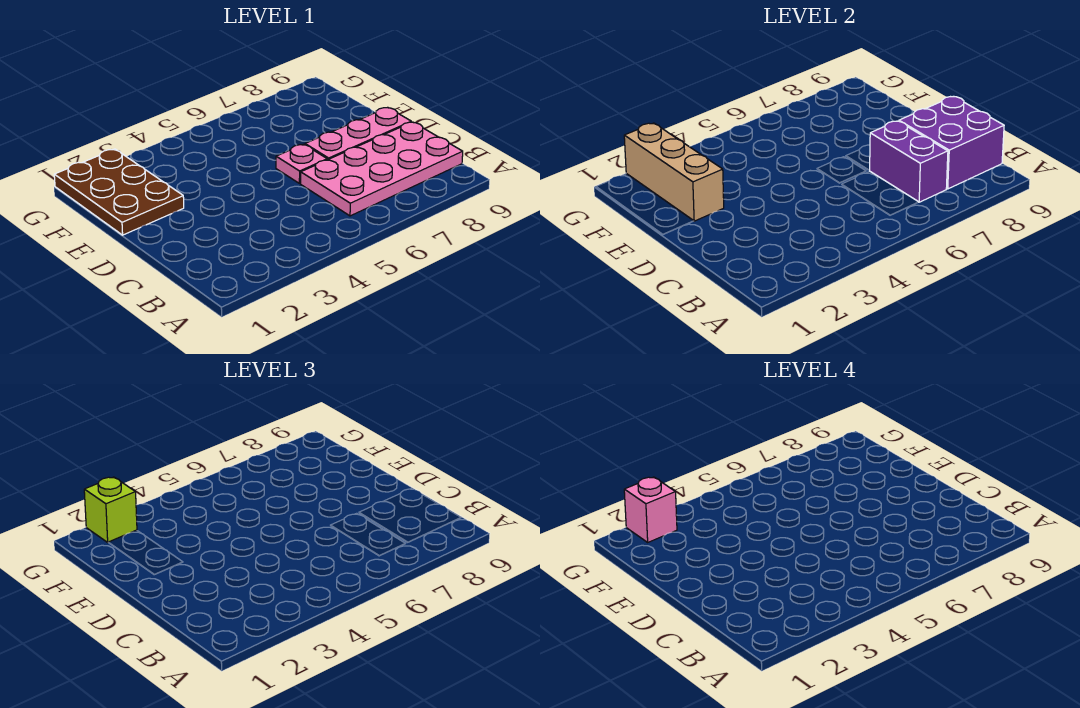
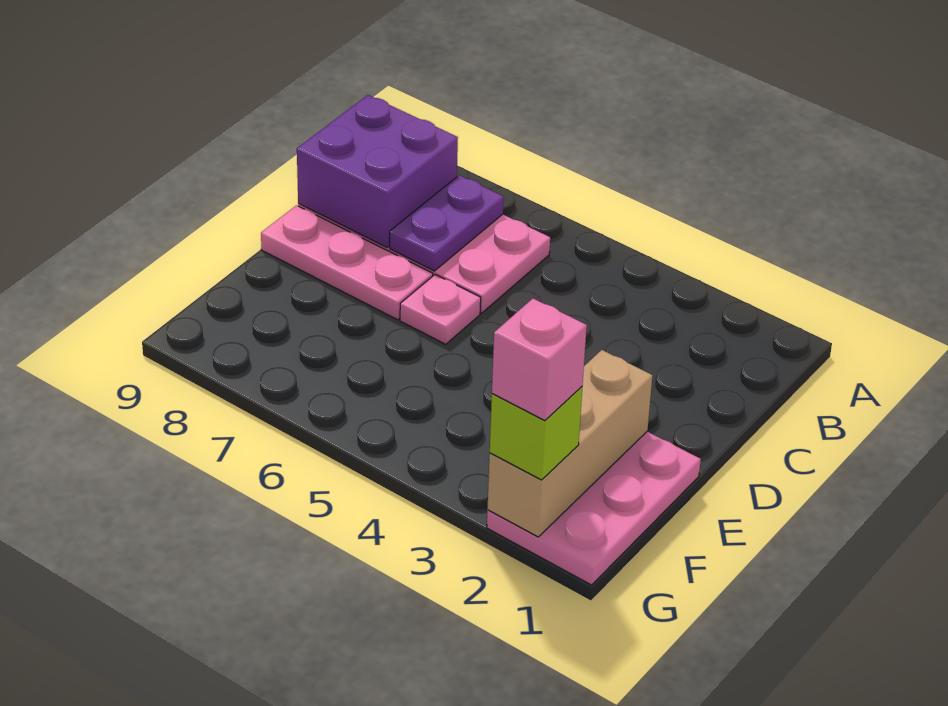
purple brick B7:C7 level 2 -> purple plate B7:C7 level 2
brown plate E1:G2 level 1 -> pink plate E1:G2 level 1

